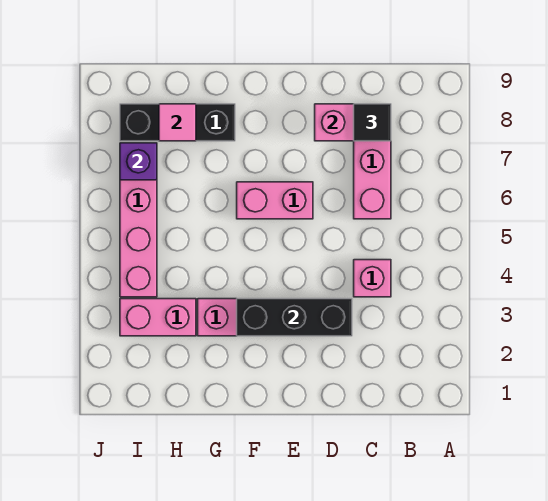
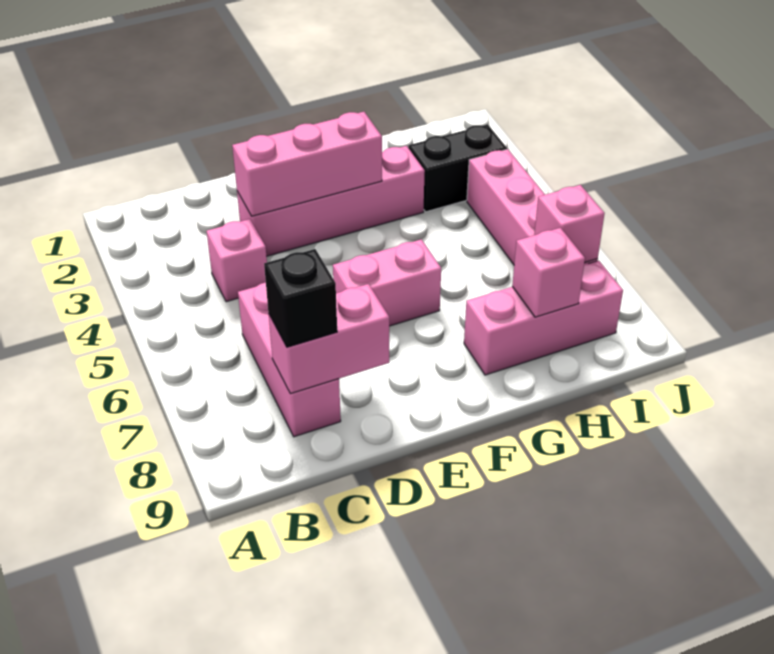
black tile C8 level 3 -> black brick C8 level 3
black brick D3:F3 level 2 -> pink brick D3:F3 level 2
black brick G8:I8 level 1 -> pink brick G8:I8 level 1
pink brick H3:I3 level 1 -> black brick H3:I3 level 1
pink tile H8 level 2 -> pink brick H8 level 2
purple brick I7 level 2 -> pink brick I7 level 2

